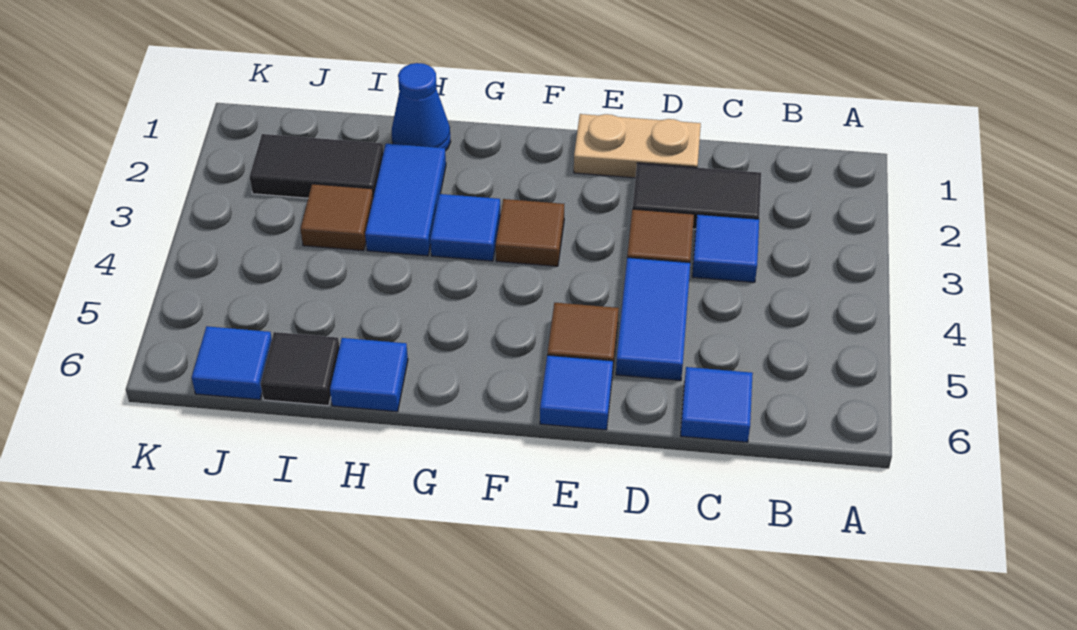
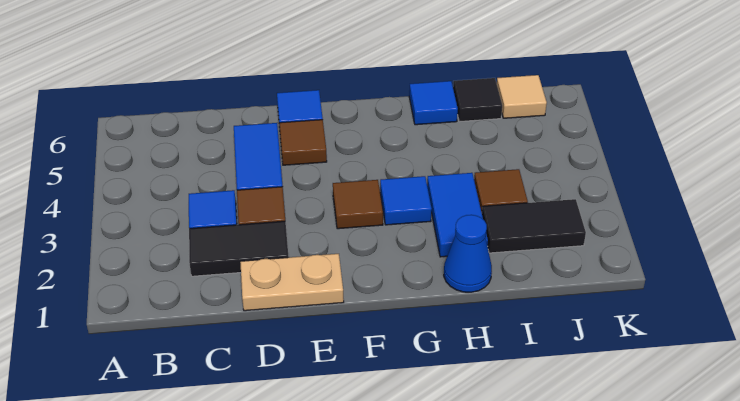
blue tile C6 level 1 -> none
blue tile J6 level 1 -> tan tile J6 level 1

